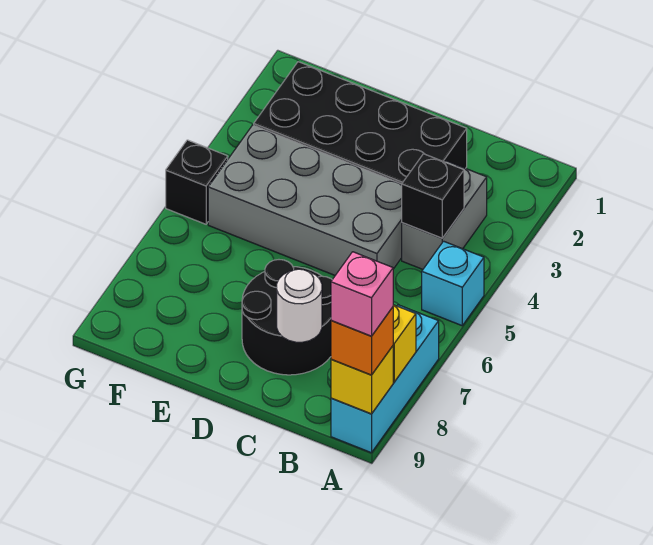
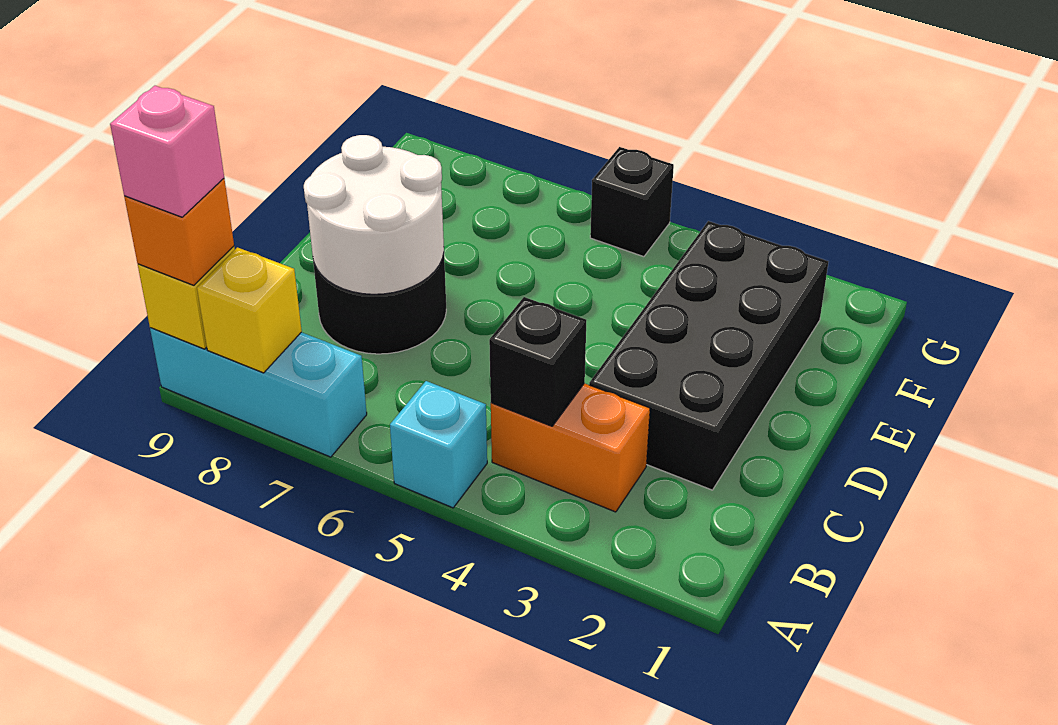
grey brick B3:B4 level 1 -> orange brick B3:B4 level 1
grey brick C4:F5 level 1 -> none
white round brick C8 level 2 -> white round brick C7:D8 level 2

